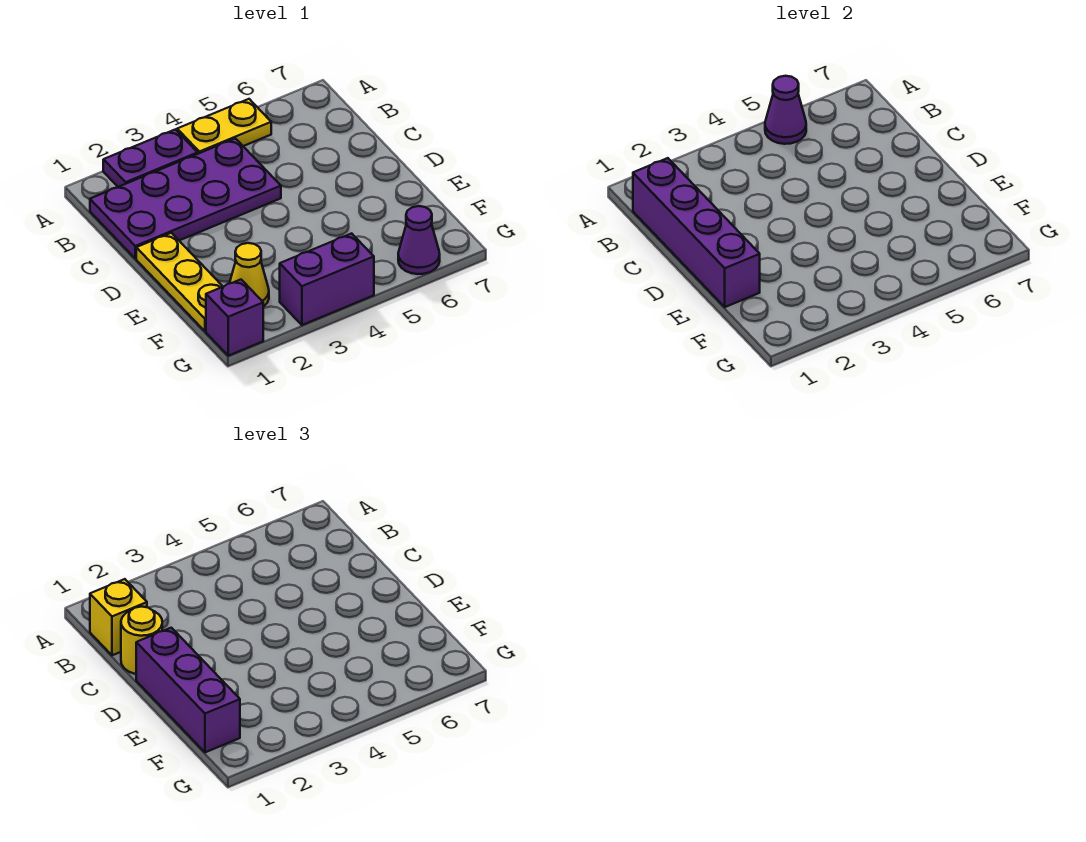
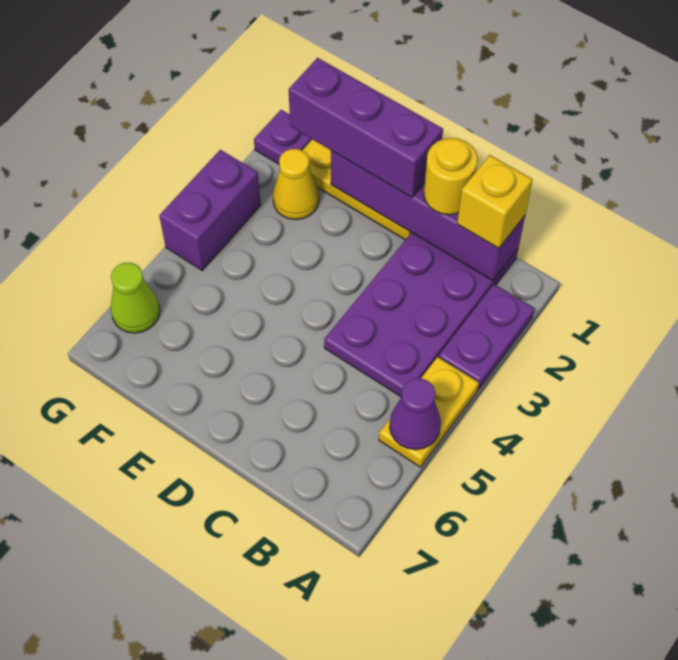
purple brick G1 level 1 -> purple plate G1 level 1
purple cone G6 level 1 -> lime cone G6 level 1

